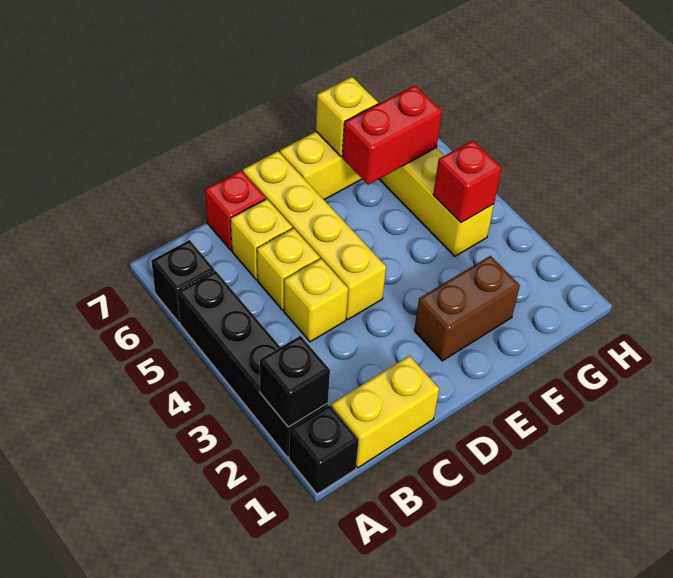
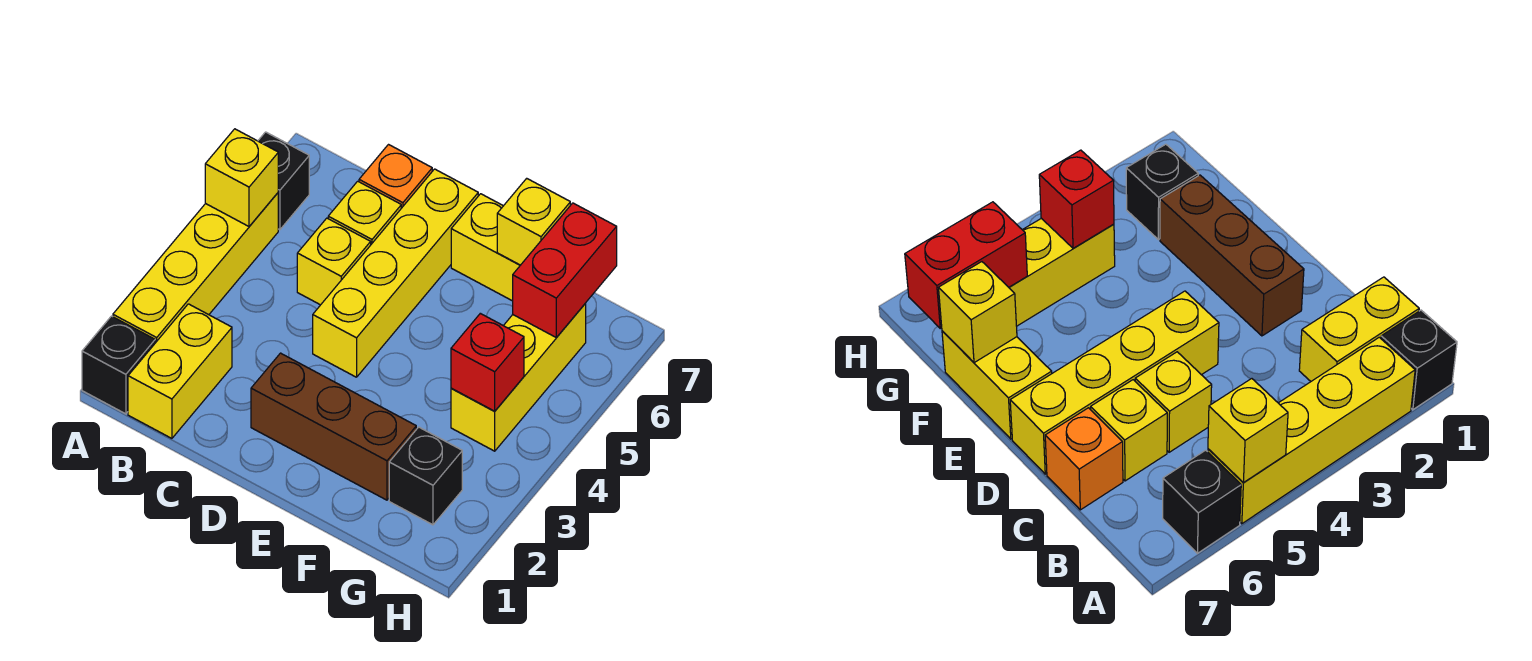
black brick A2:A5 level 1 -> yellow brick A2:A5 level 1
black brick A2 level 2 -> black brick G2 level 1
yellow brick B1:C1 level 1 -> yellow brick B1:B2 level 1
yellow brick C4 level 1 -> yellow brick A5 level 2
red brick C7 level 1 -> orange brick C7 level 1
brown brick E2:F2 level 1 -> brown brick D2:F2 level 1
red brick F6:G6 level 2 -> red brick G6:G7 level 2

